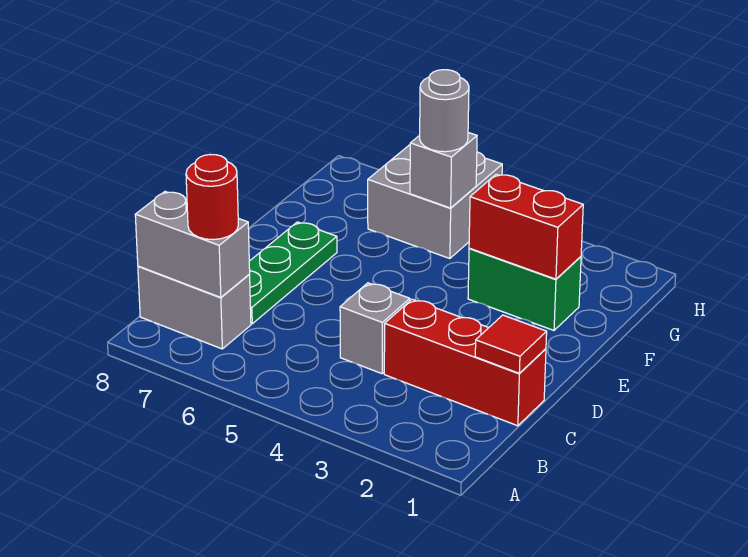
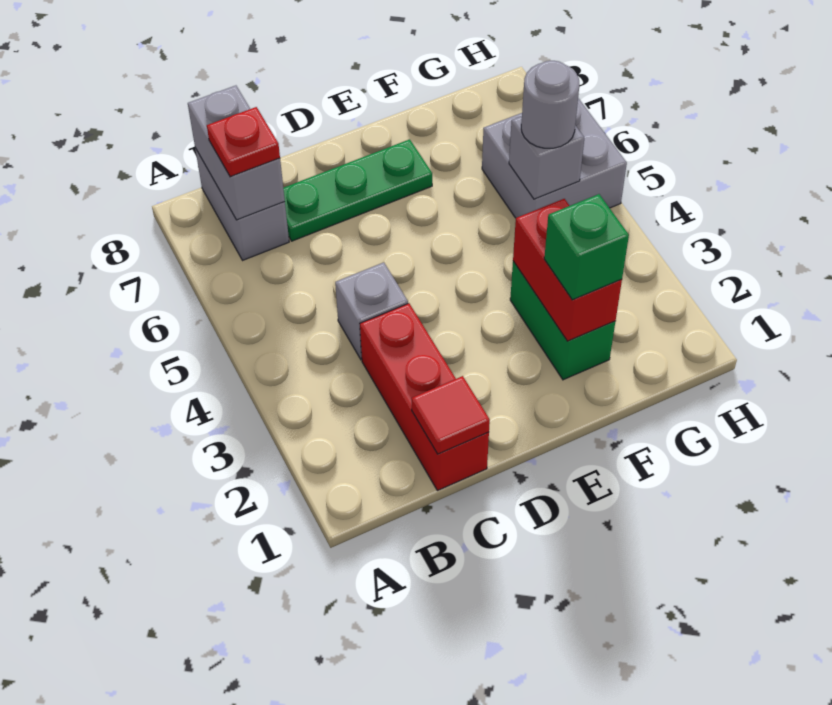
red round brick B7 level 3 -> red plate B7 level 3
none -> green brick F2 level 3

